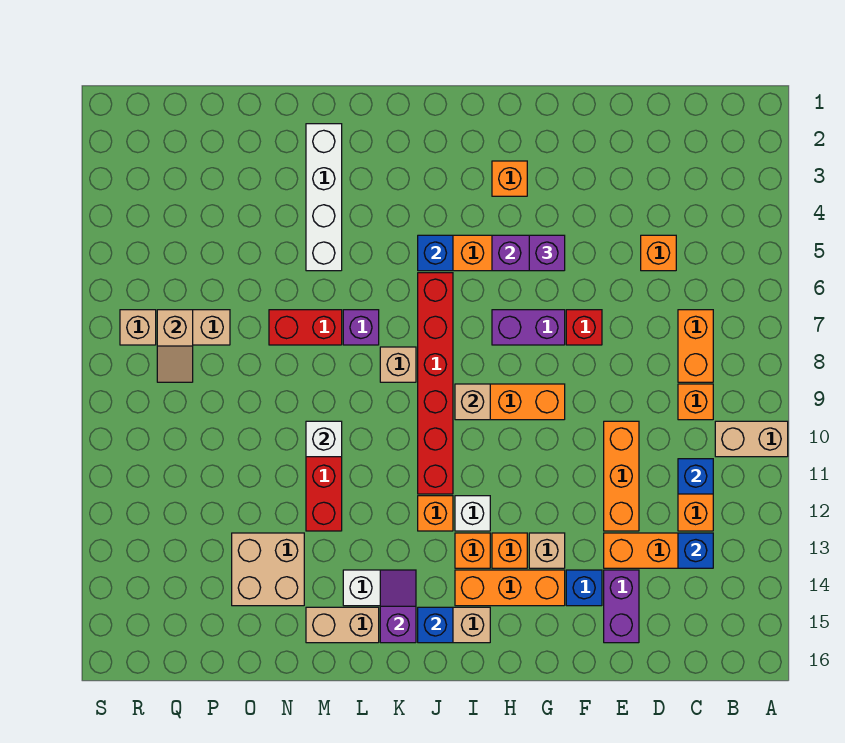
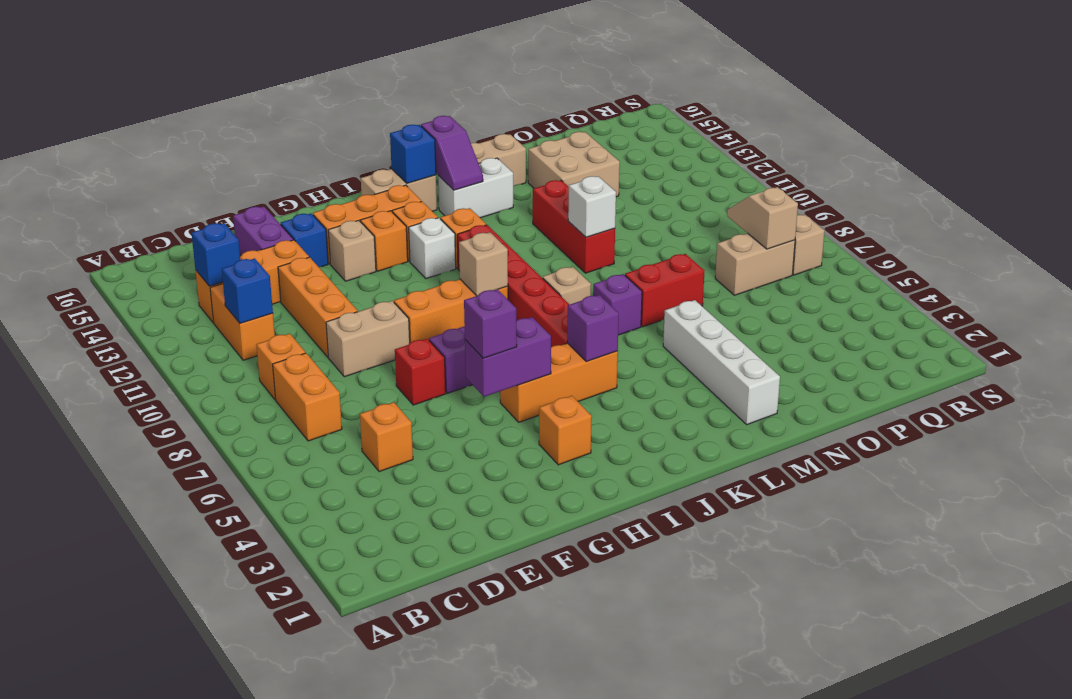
tan brick A10:B10 level 1 -> tan brick E9:F9 level 1
blue brick J5 level 2 -> purple brick J5 level 2

